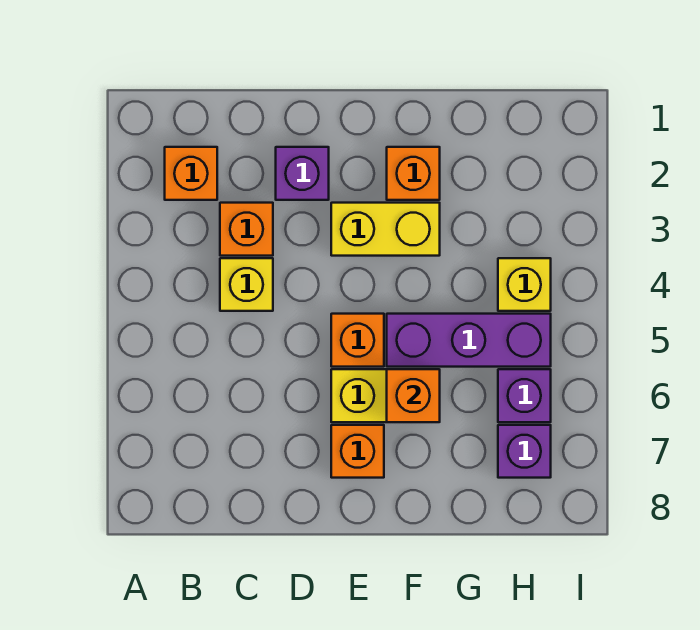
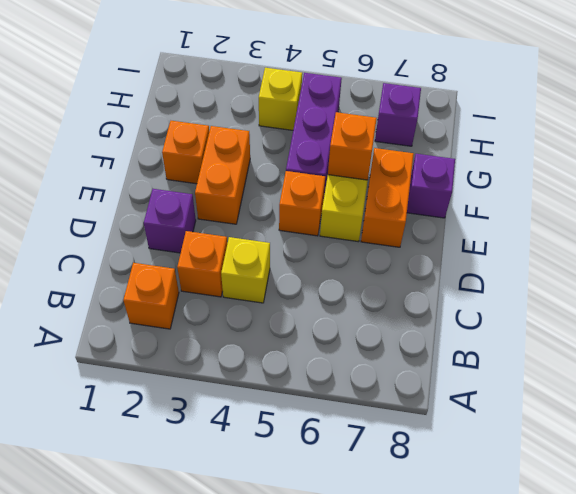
yellow brick E3:F3 level 1 -> orange brick E3:F3 level 1
orange brick E7 level 1 -> orange brick E7:F7 level 1
purple brick H6 level 1 -> purple brick F8 level 1

